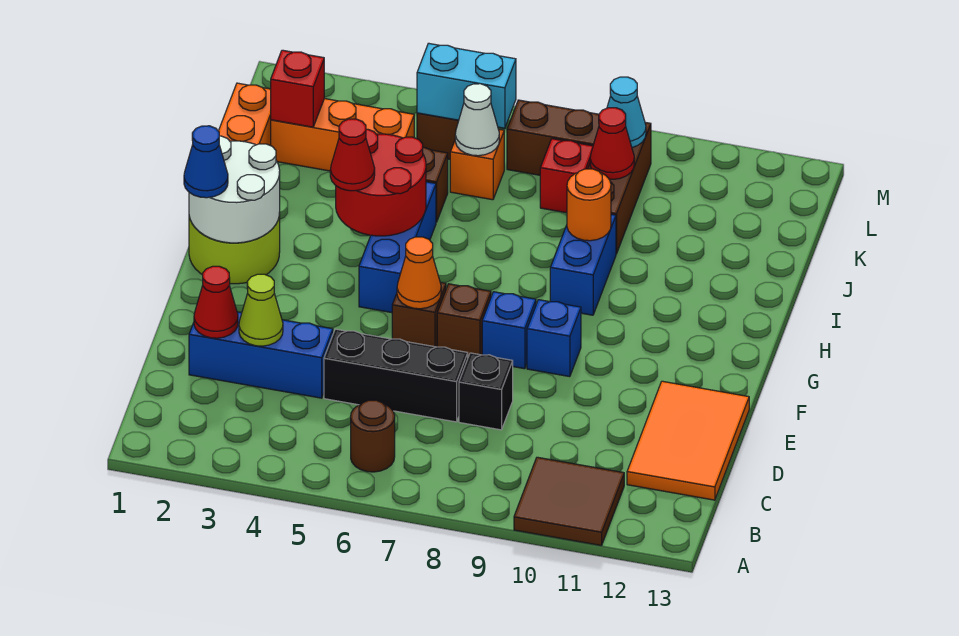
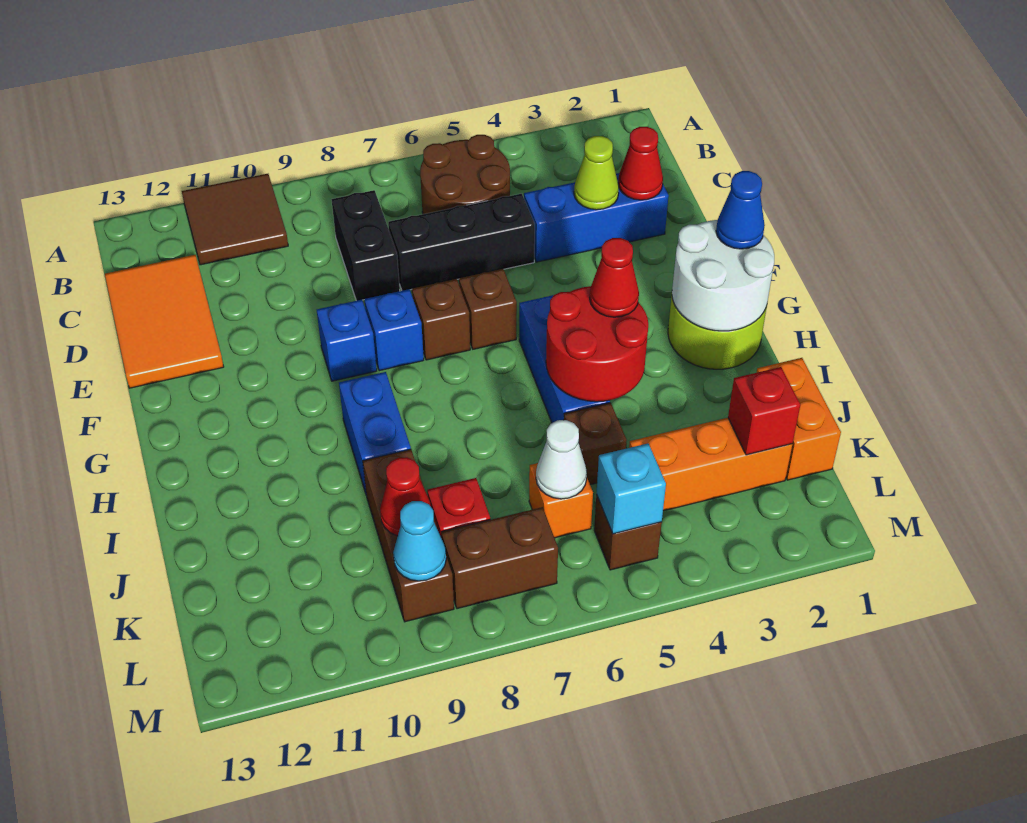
brown round brick B6 level 1 -> brown round brick B5:C6 level 1
black brick D8 level 1 -> black brick C8:D8 level 1
orange cone F6 level 2 -> none
orange round brick I9 level 2 -> none
cyan brick L5:L6 level 2 -> cyan brick L5 level 2

